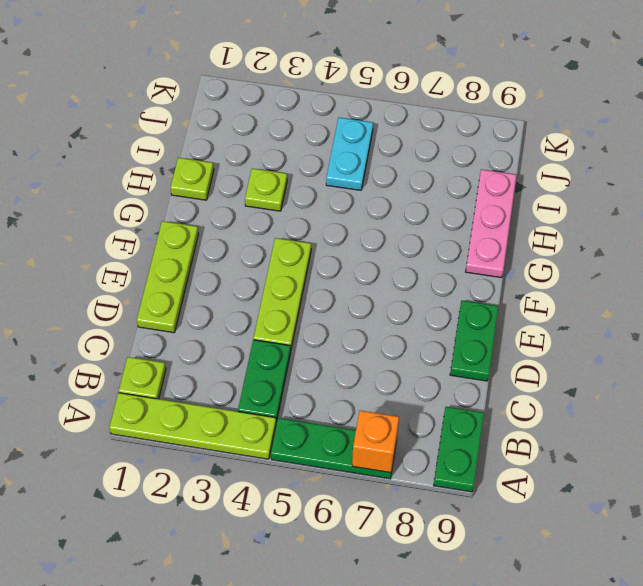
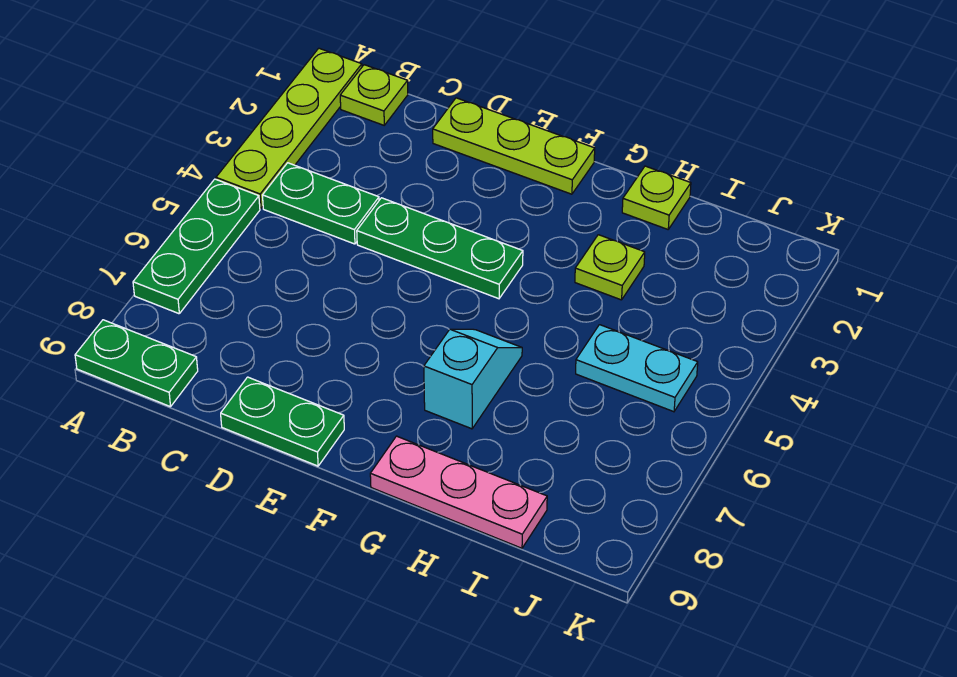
orange brick A7 level 2 -> none
lime plate D4:F4 level 1 -> green plate D4:F4 level 1
none -> cyan slope G6:G7 level 1 top 7

